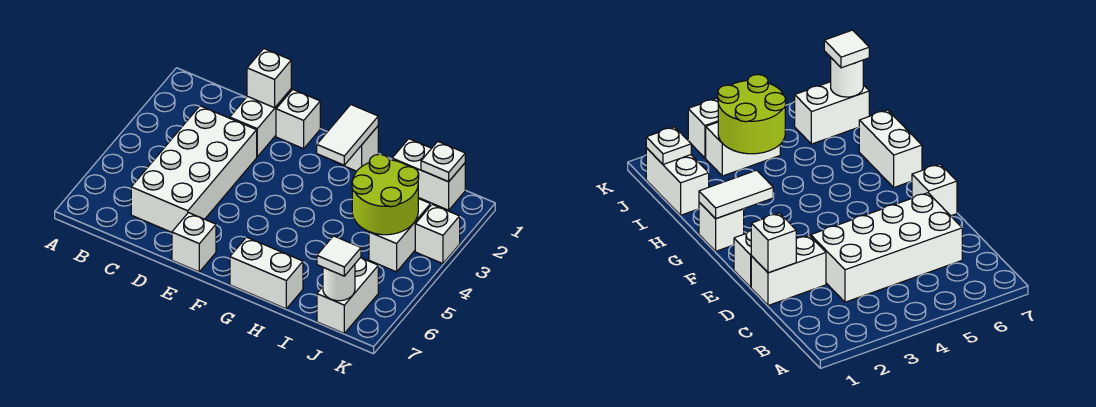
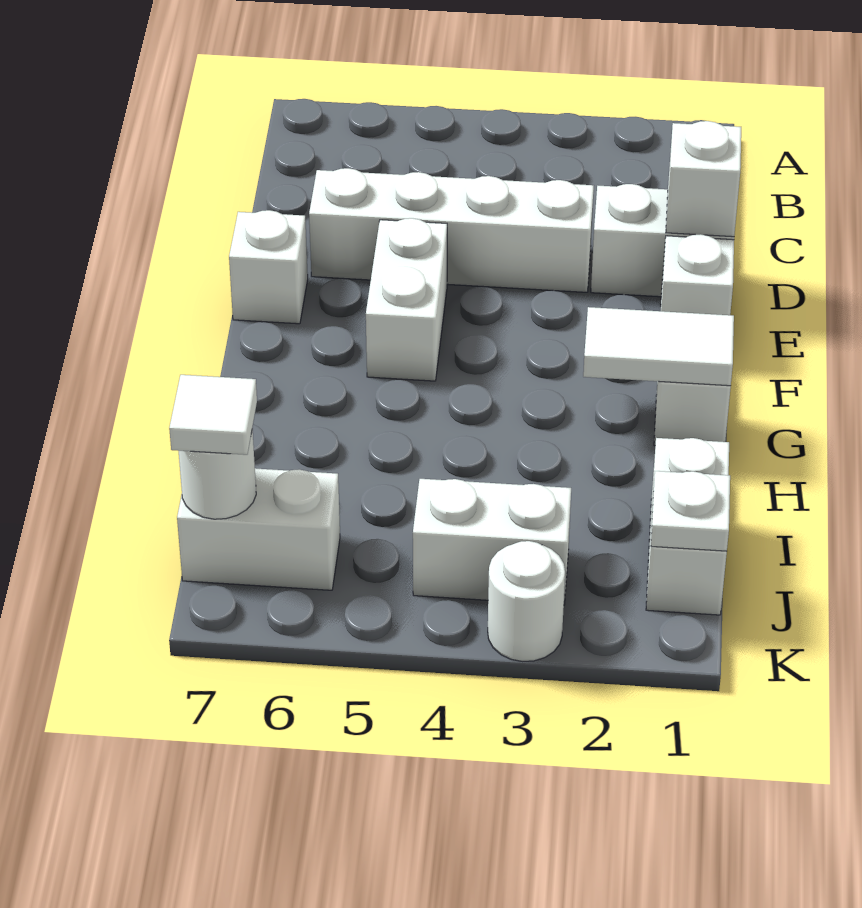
white brick C3:D6 level 1 -> white brick D3:D6 level 1
white brick G7:H7 level 1 -> white brick E5:F5 level 1
lime round brick I3:J4 level 2 -> none
white brick K3 level 1 -> white round brick K3 level 1

